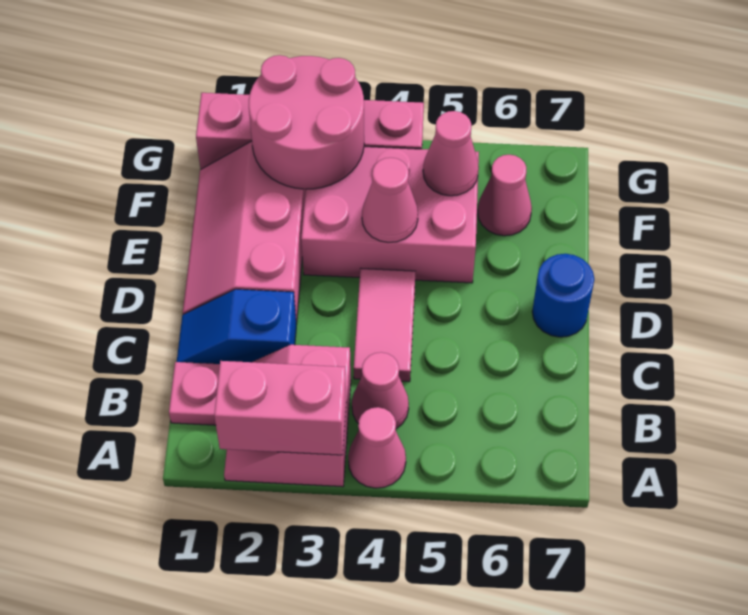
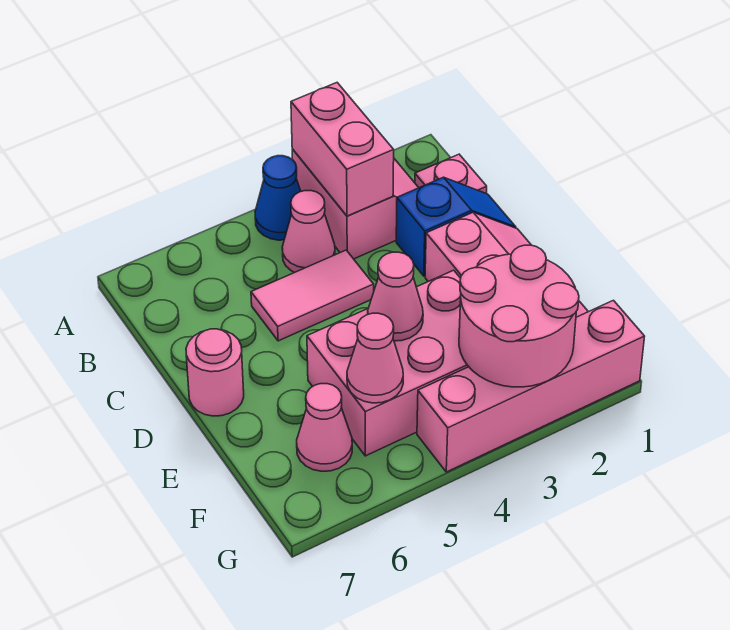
pink brick A2:A3 level 2 -> pink brick A3:B3 level 2
pink cone A4 level 1 -> blue cone A4 level 1
pink tile C4:D4 level 1 -> pink tile C4:C5 level 1
blue round brick D7 level 1 -> pink round brick D7 level 1

